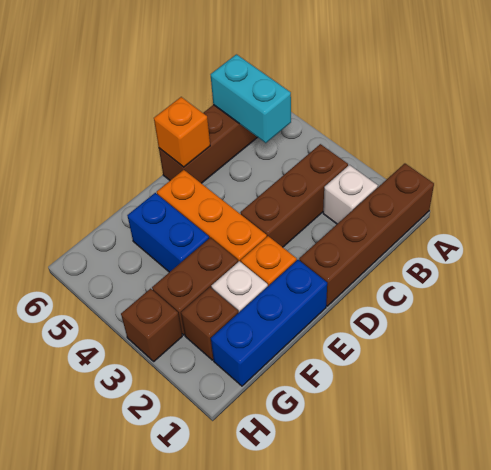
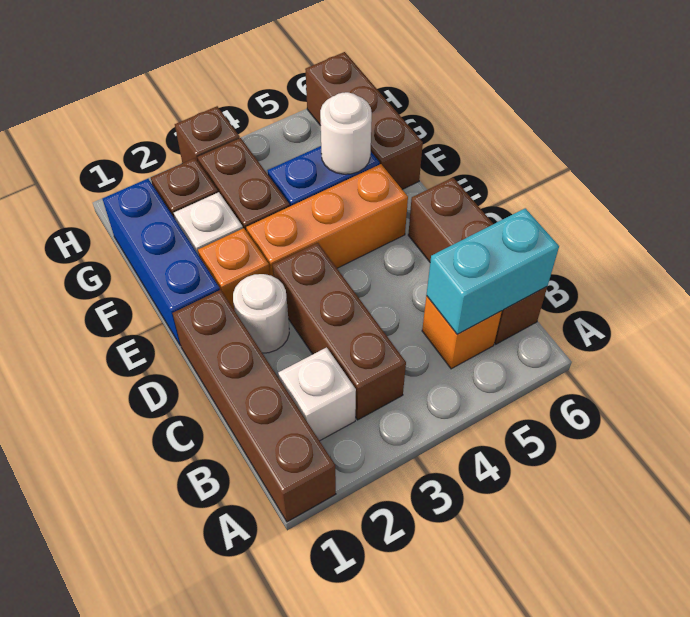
none -> white round brick D2 level 1
orange brick D6 level 2 -> orange brick B5 level 1
none -> white round brick F5 level 2
none -> brown brick F6:H6 level 1

